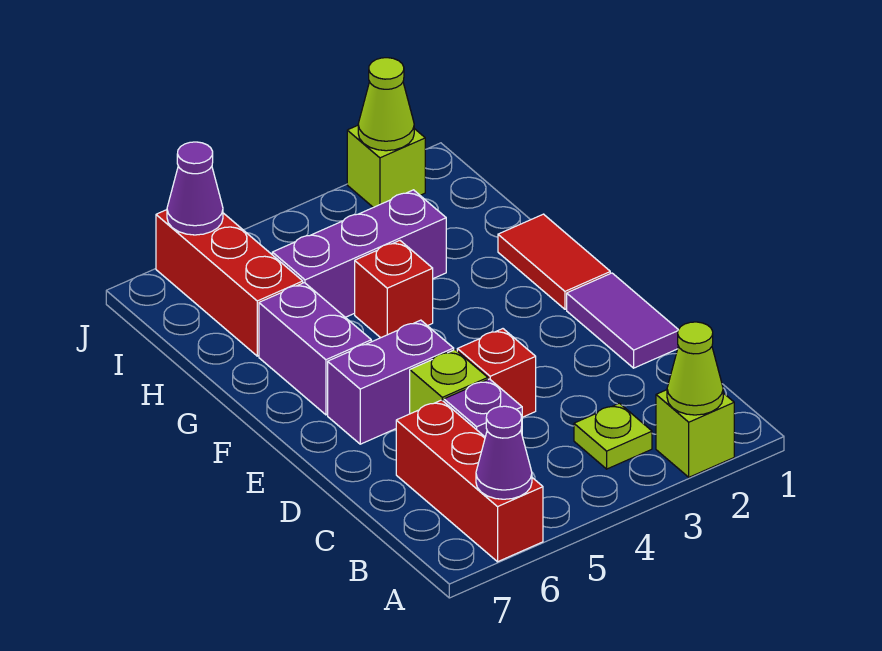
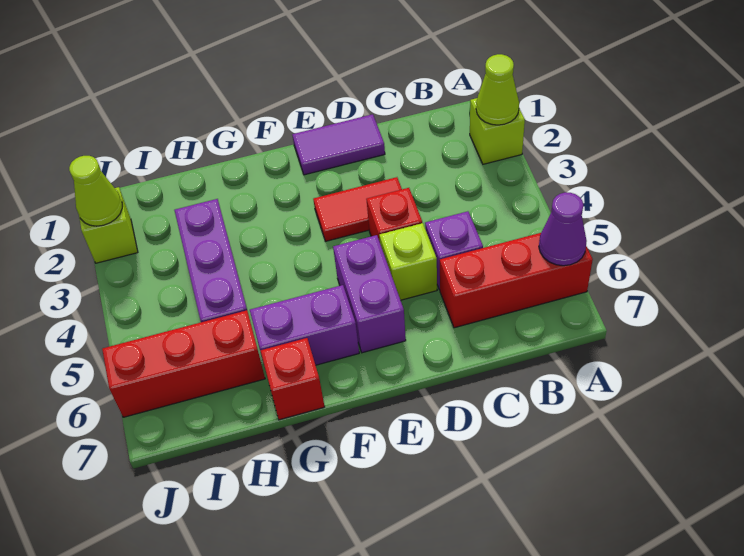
lime plate B3 level 1 -> none
red tile F1:G1 level 1 -> red tile D3:E3 level 1
red brick G4 level 1 -> red brick G7 level 1
purple cone J6 level 2 -> none

